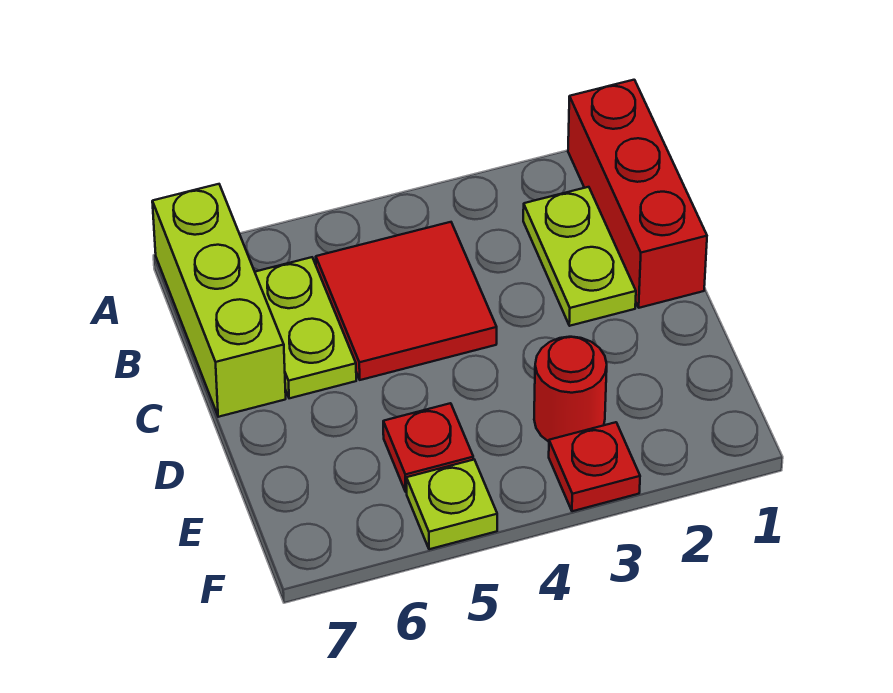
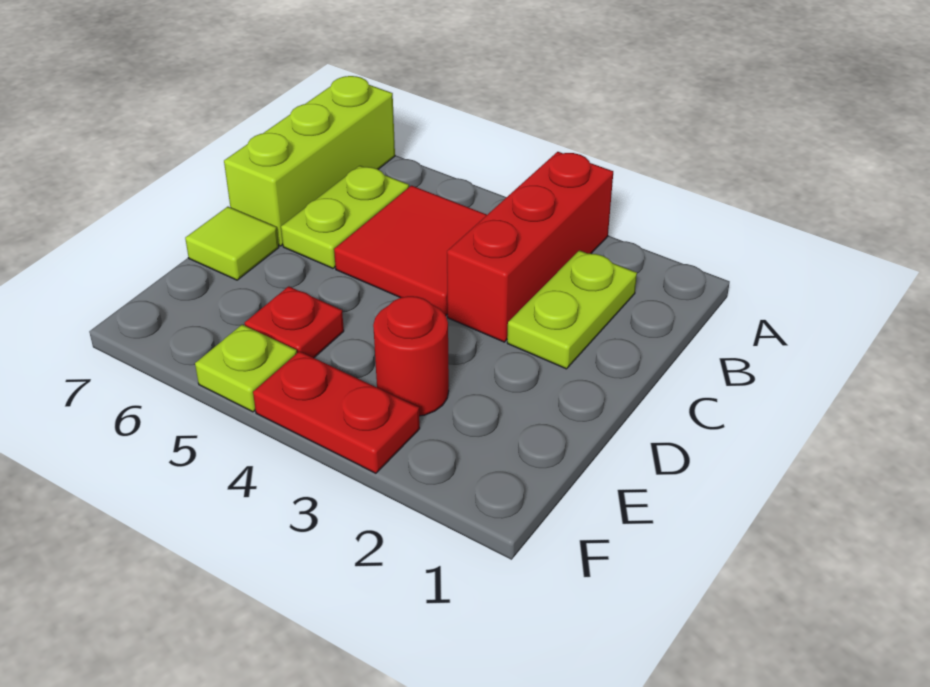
red brick A1:C1 level 1 -> red brick A3:C3 level 1
none -> lime tile D7 level 1
red plate F3 level 1 -> red plate F3:F4 level 1

